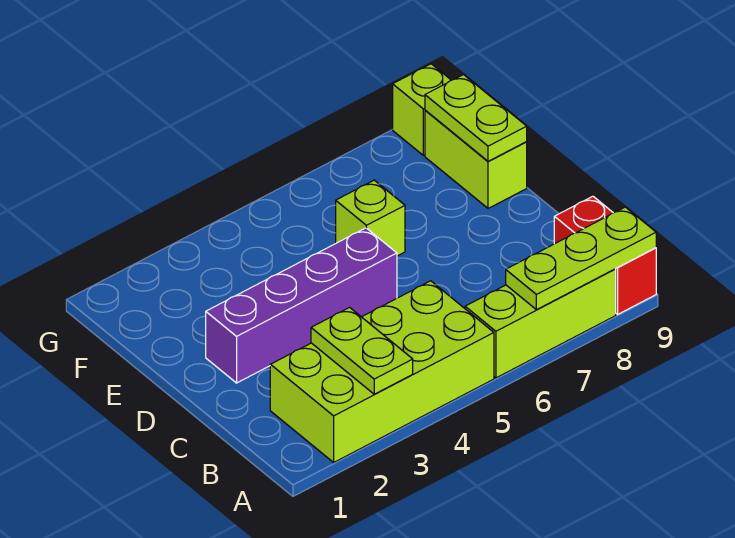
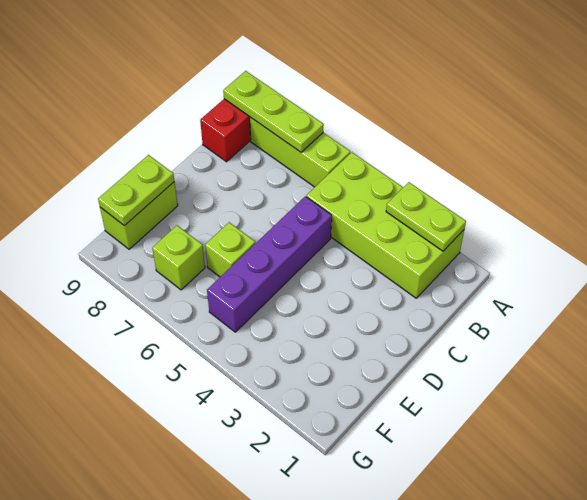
lime plate A3:B3 level 2 -> lime plate A2:A3 level 2
purple brick D2:D5 level 1 -> purple brick C5:F5 level 1
lime brick G9 level 1 -> lime brick F7 level 1

